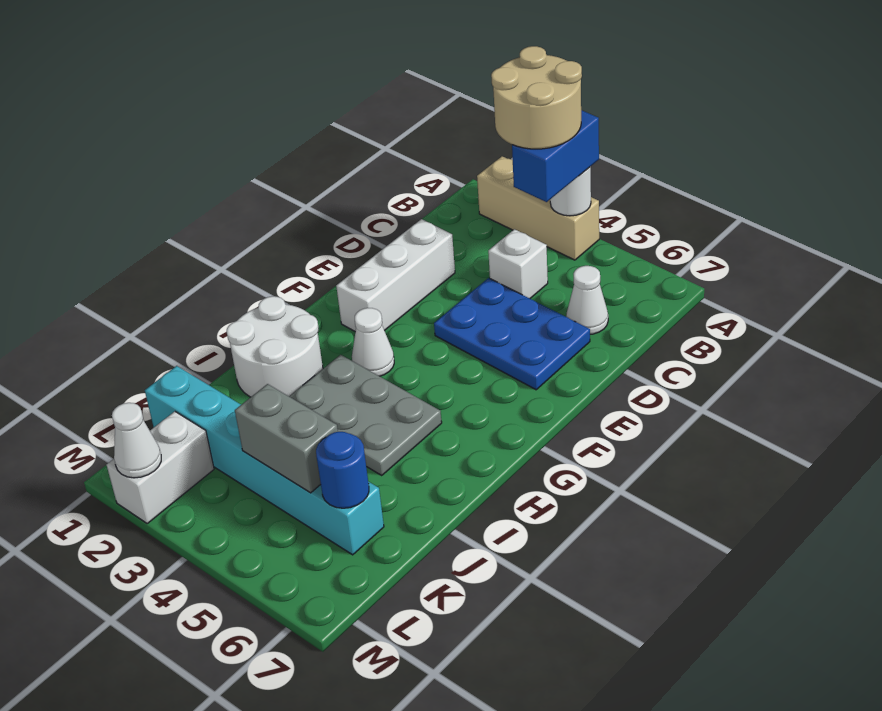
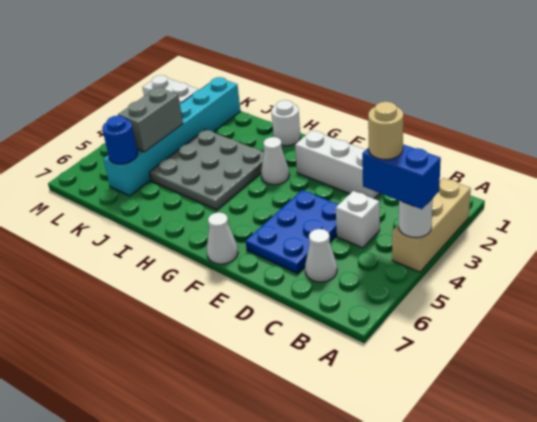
tan round brick A3:B4 level 4 -> tan round brick B4 level 4
white round brick H1:I2 level 1 -> white round brick H1 level 1
grey plate H3:I5 level 1 -> grey plate H3:J5 level 1
white cone M2 level 2 -> white cone F7 level 1

